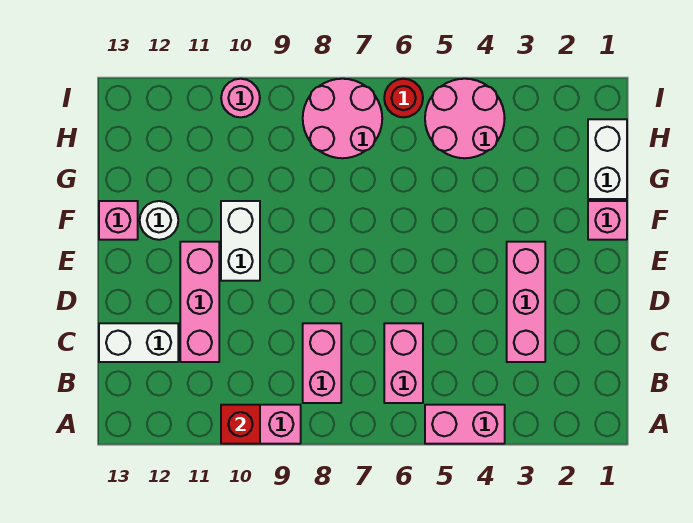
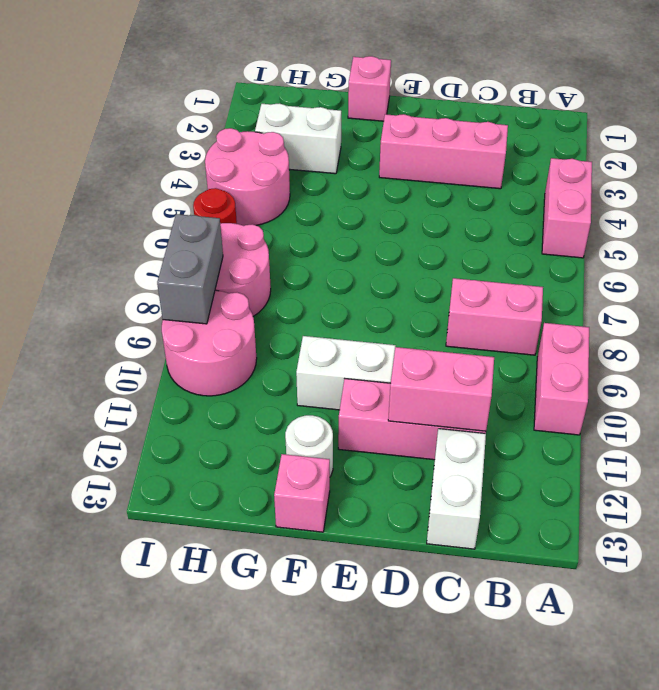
red brick A10 level 2 -> none
pink brick B6:C6 level 1 -> pink brick C11:D11 level 2
white brick G1:H1 level 1 -> white brick G3:H3 level 1
none -> grey brick I8:I9 level 2
pink round brick I10 level 1 -> pink round brick H9:I10 level 1

